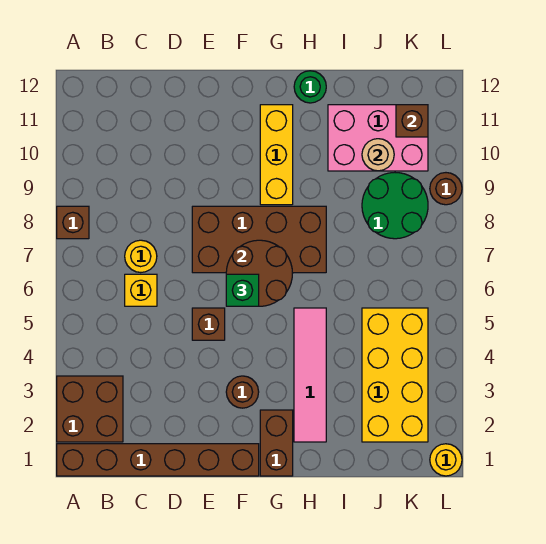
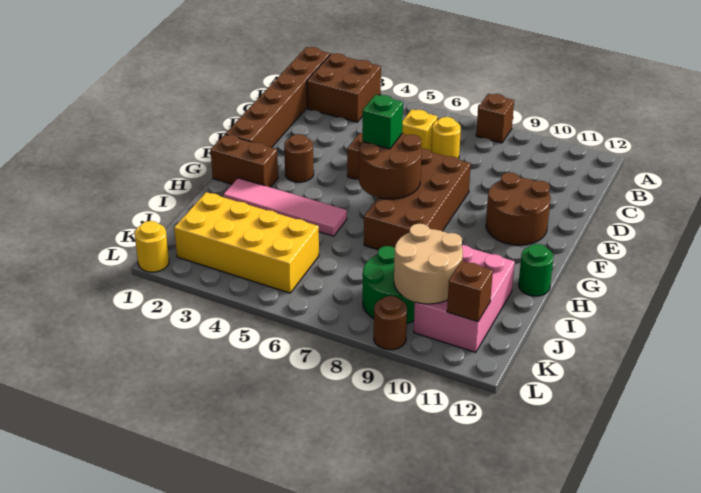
none -> brown round brick E10:F11 level 1
yellow brick G9:G11 level 1 -> none
tan round brick J10 level 2 -> tan round brick J9:K10 level 2

